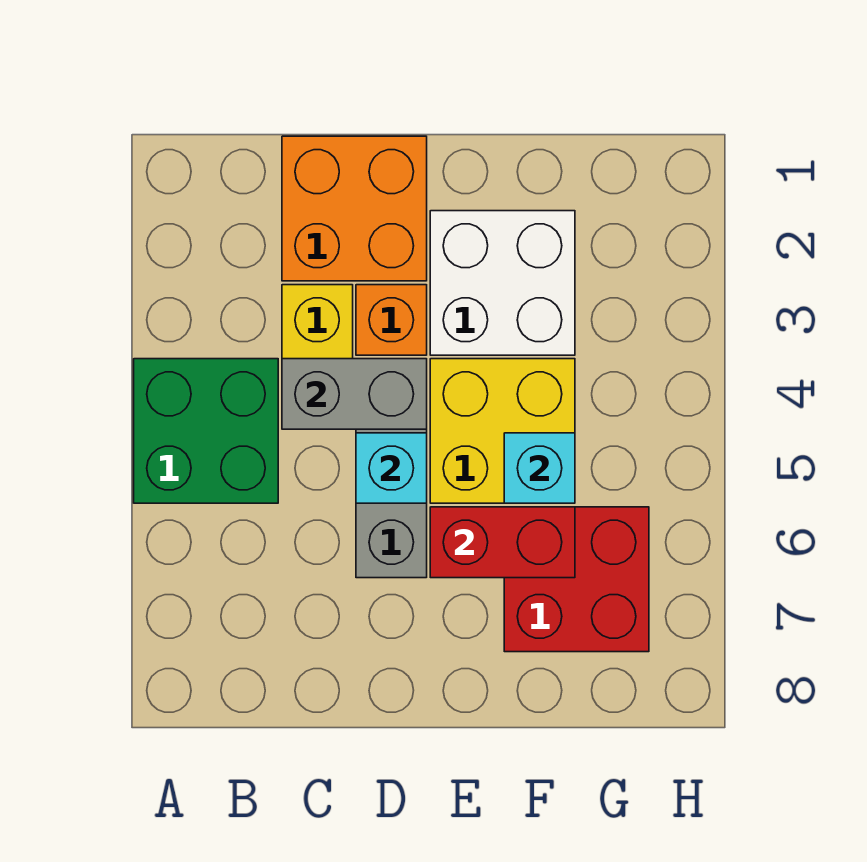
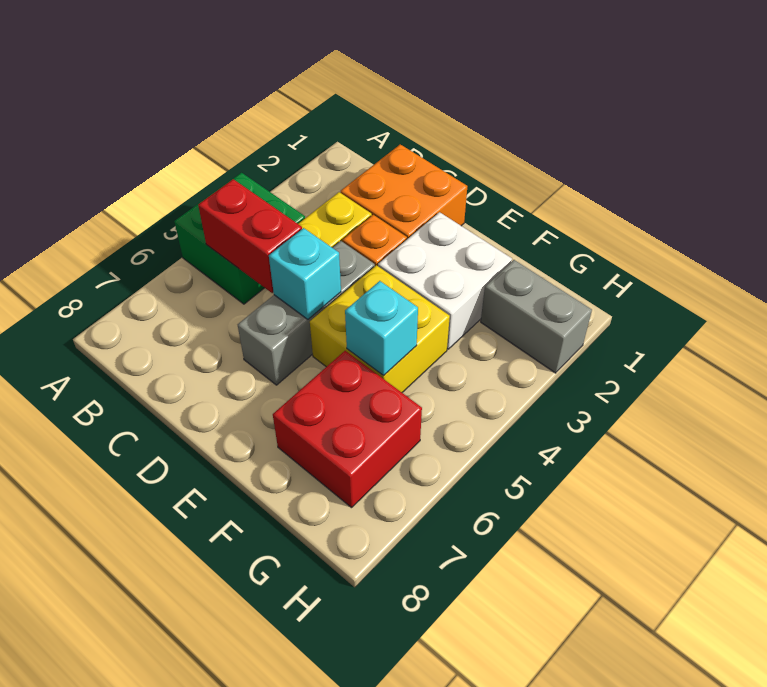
grey brick C4:D4 level 2 -> grey brick G2:H2 level 1
red brick E6:F6 level 2 -> red brick B5:C5 level 2

